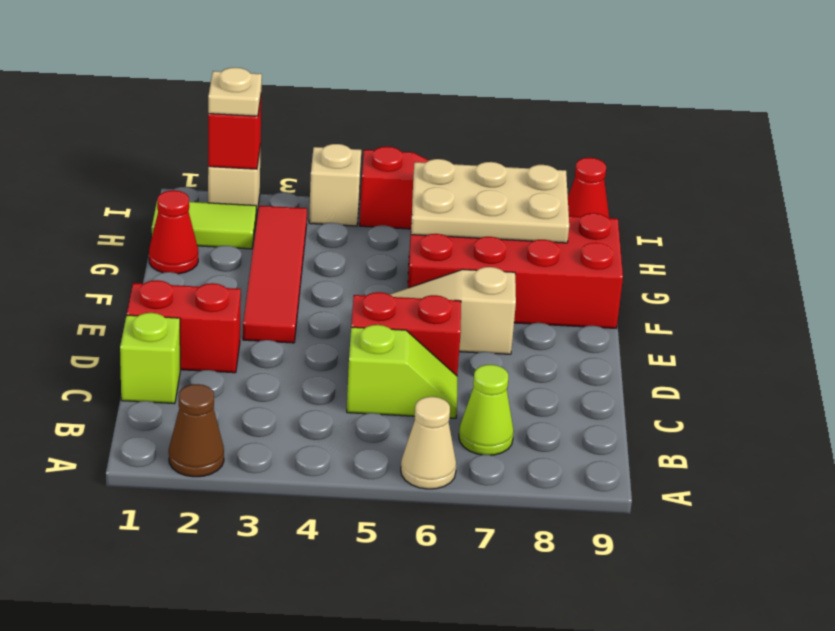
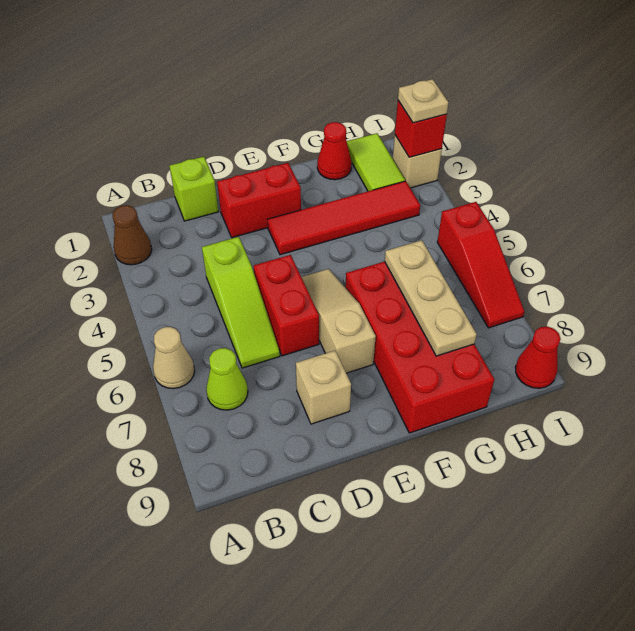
lime slope C5:C6 level 1 top 5 -> lime slope C4:C6 level 1 top 4
red brick D1:D2 level 1 -> red brick D2:E2 level 1
tan plate G6:H8 level 2 -> tan plate G6:G8 level 2
tan brick I4 level 1 -> tan brick D8 level 1

